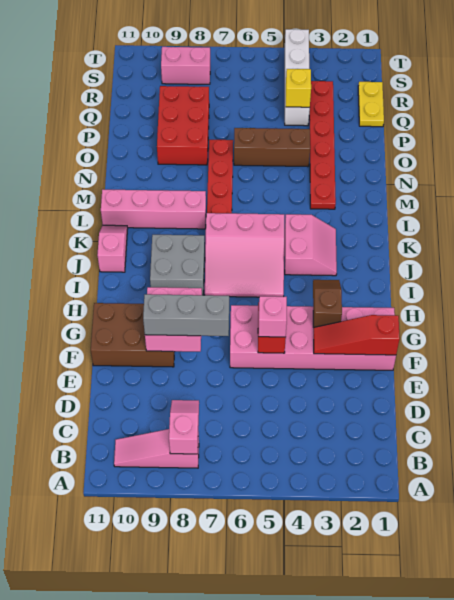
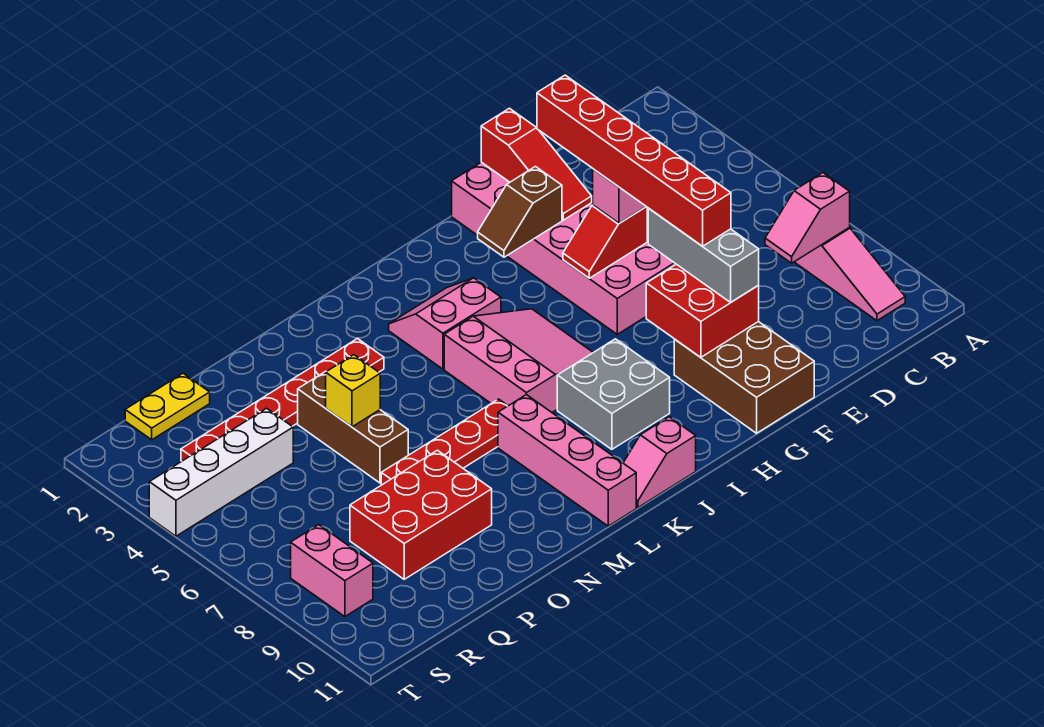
none -> red brick F3:F8 level 4
pink brick F8:G9 level 2 -> red brick F8:G9 level 2
yellow brick Q4 level 2 -> yellow brick O5 level 2

